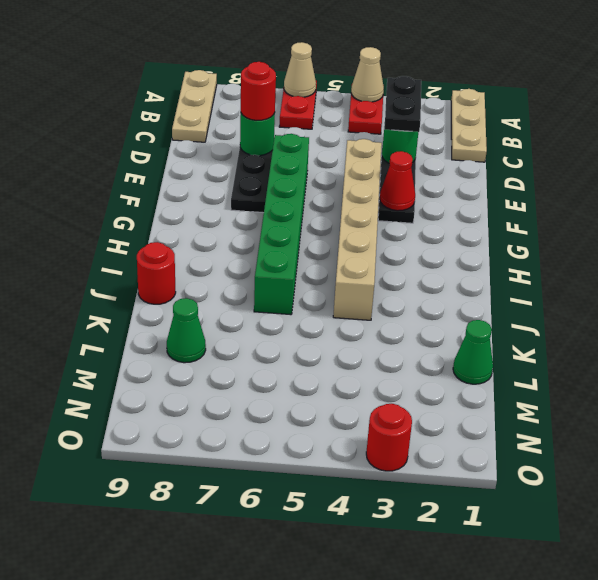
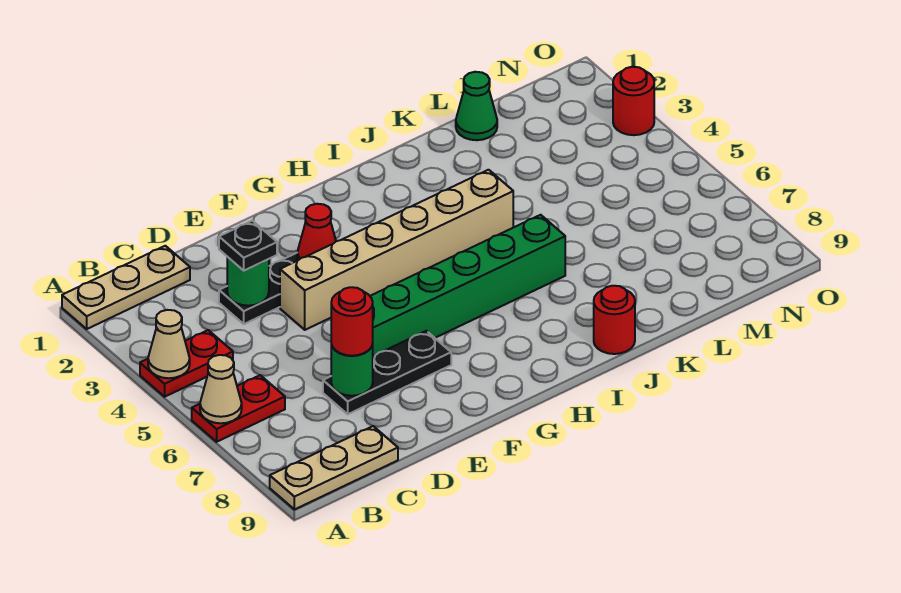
black plate C3:D3 level 3 -> black plate D3 level 3
green cone L8 level 1 -> none

